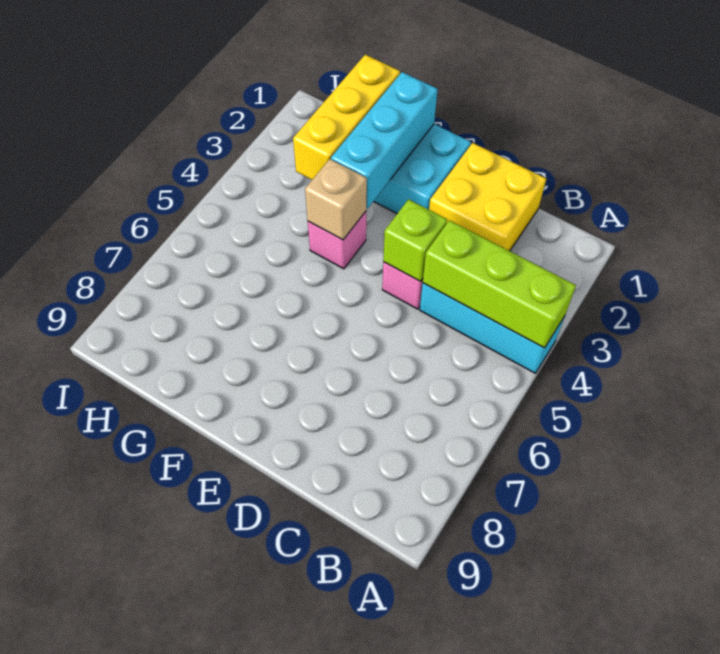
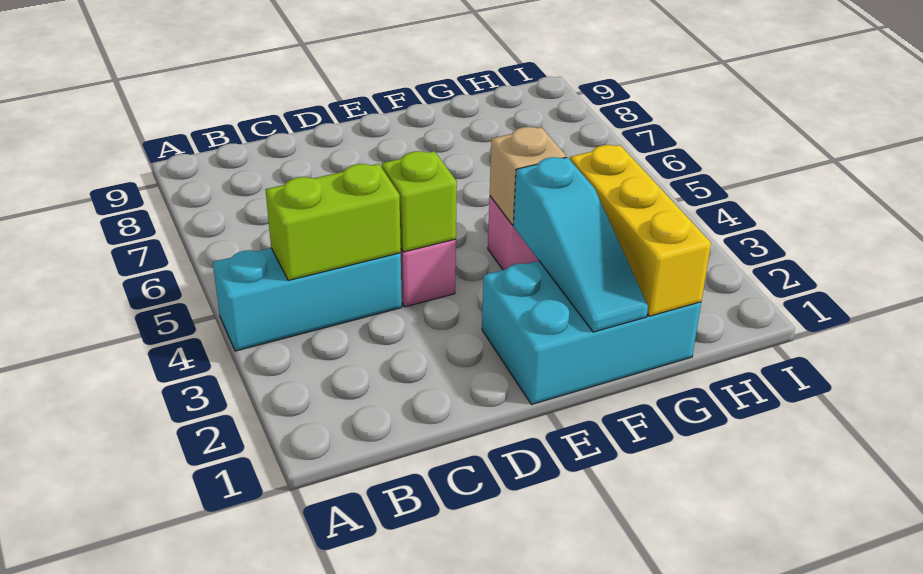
lime brick A4:C4 level 2 -> lime brick B4:C4 level 2
yellow brick C1:D2 level 1 -> none
cyan brick F1:F3 level 2 -> cyan slope F1:F3 level 2 top 3

